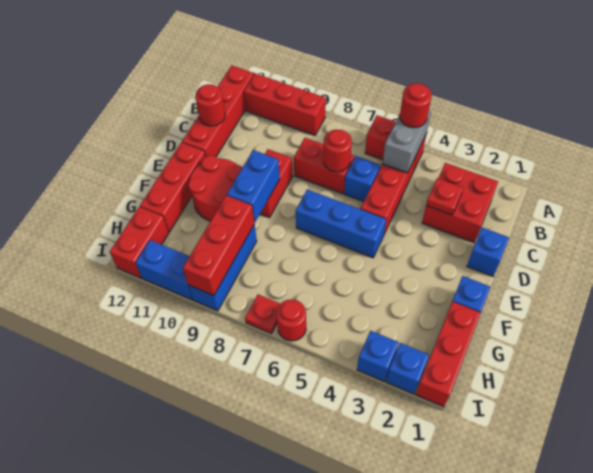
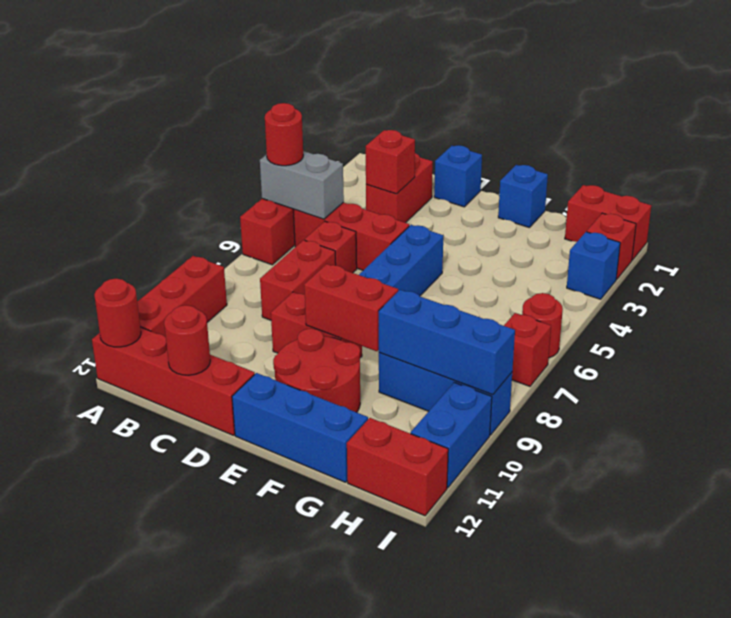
red brick B2:C3 level 1 -> red brick C2:C3 level 1
red plate C3 level 2 -> red brick C3 level 2
blue brick C6 level 1 -> red brick C6 level 1
red round brick C7 level 2 -> red round brick A12 level 2
blue brick E9:F9 level 2 -> red brick E9:F9 level 2
red brick E12:G12 level 1 -> blue brick E12:G12 level 1
red brick G1:I1 level 1 -> red brick H1:I1 level 1
red brick G9:I9 level 2 -> blue brick G9:I9 level 2
blue brick I2 level 1 -> red brick I2 level 1
red plate I7 level 1 -> red brick I7 level 1

